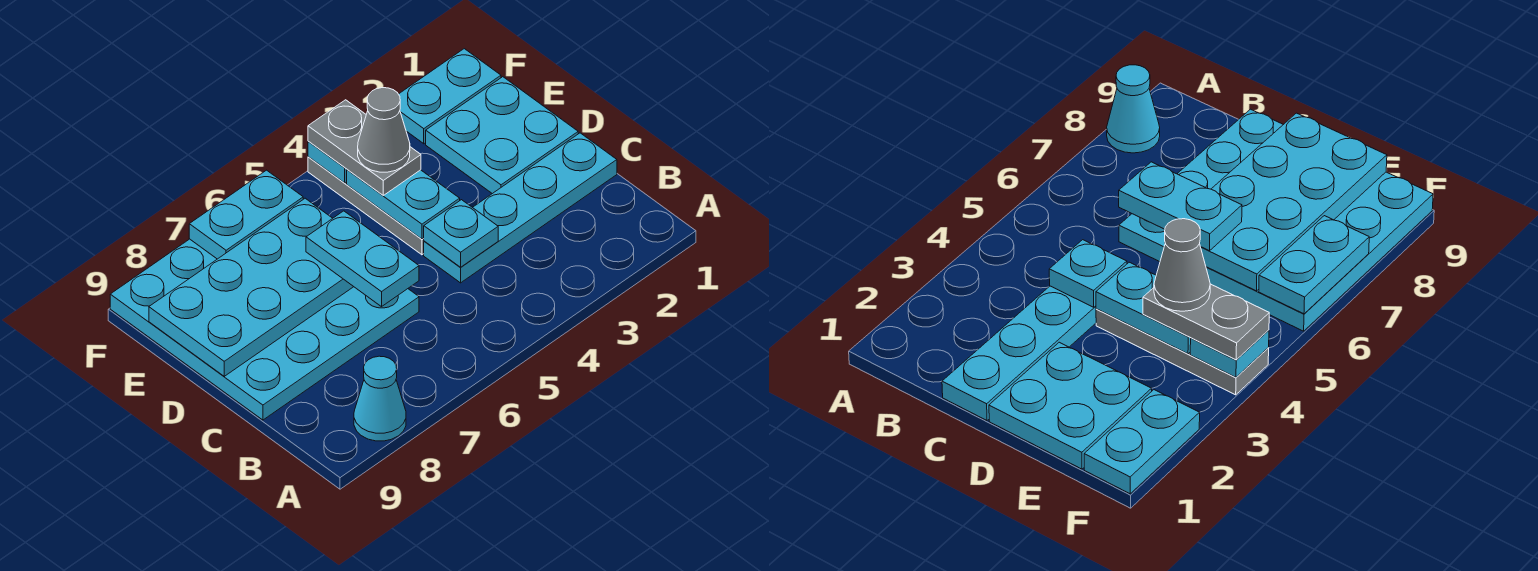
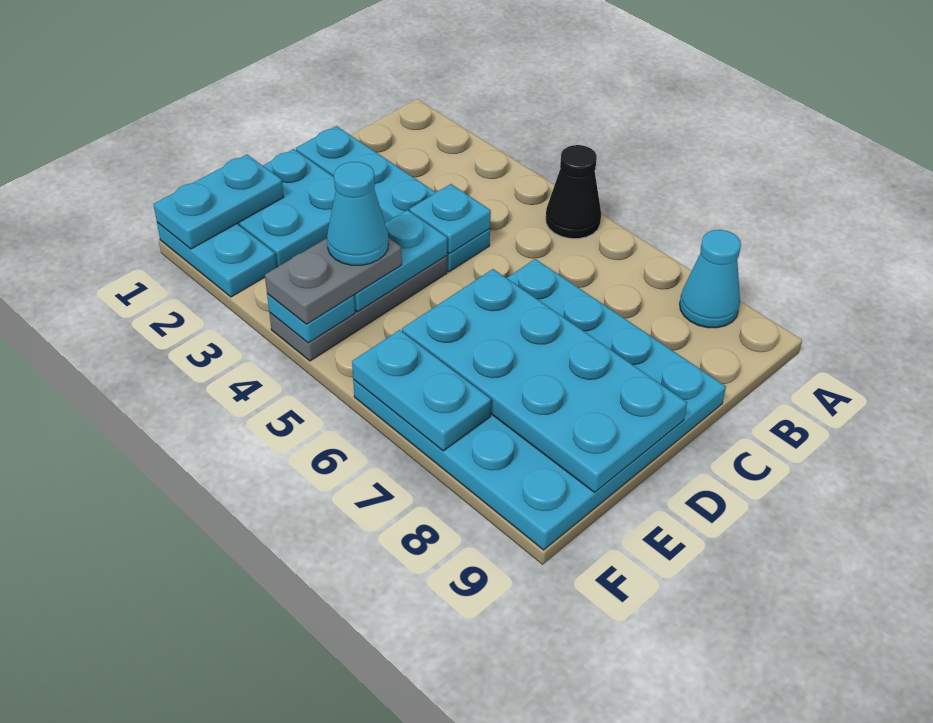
none -> black cone A5 level 1
cyan plate C6:D6 level 3 -> cyan plate E1:F1 level 2
grey cone E4 level 4 -> cyan cone E4 level 4

